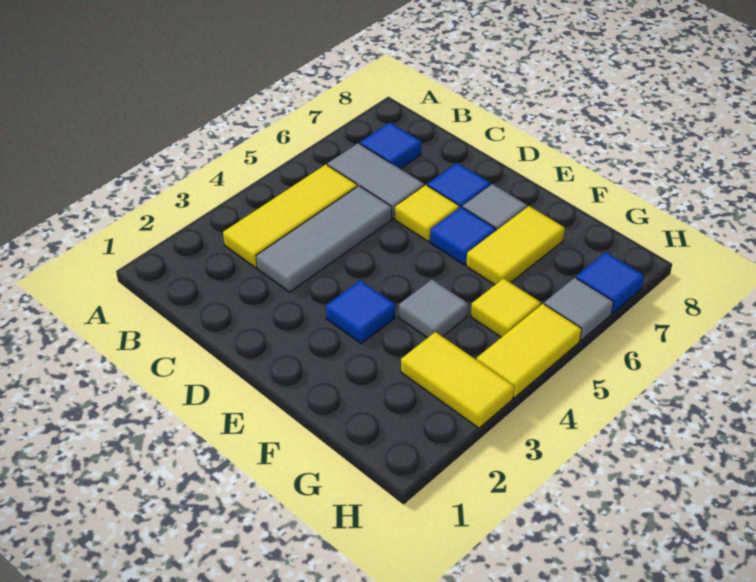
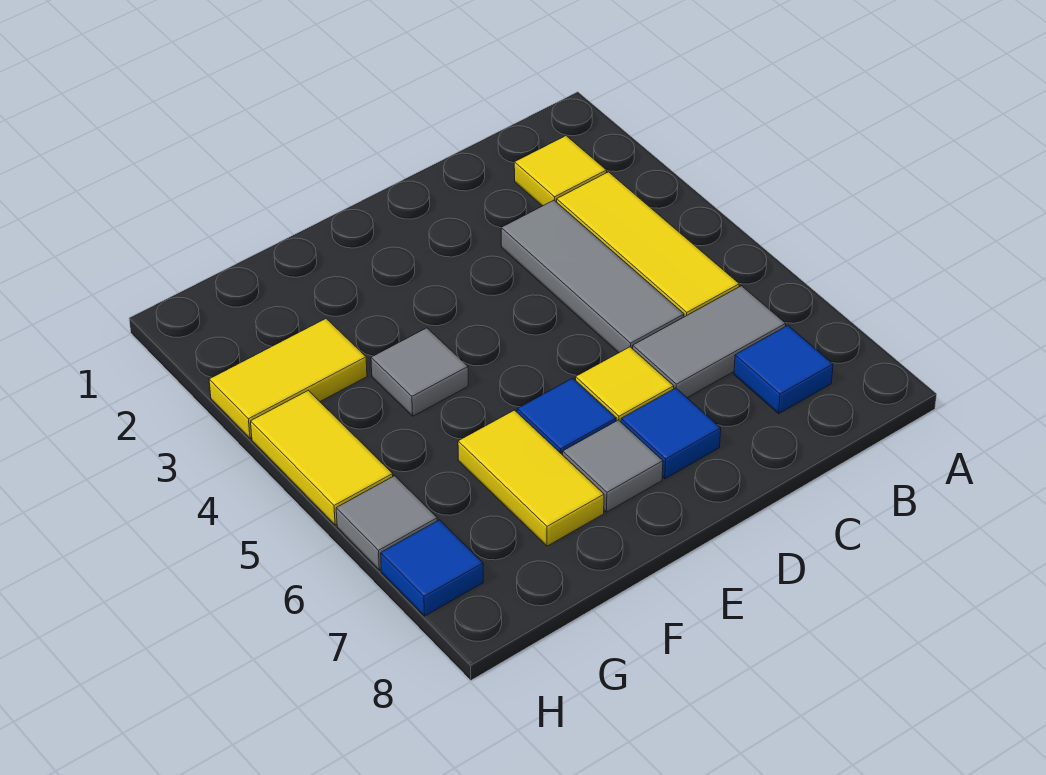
blue tile E3 level 1 -> none
yellow tile G5 level 1 -> yellow tile B2 level 1

